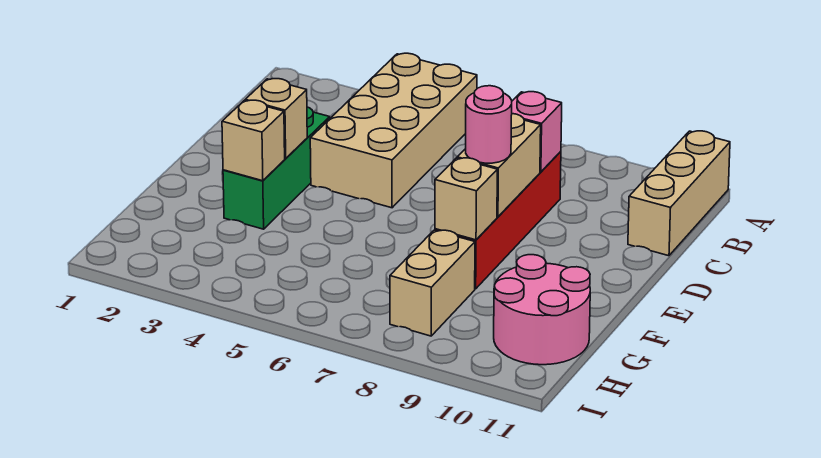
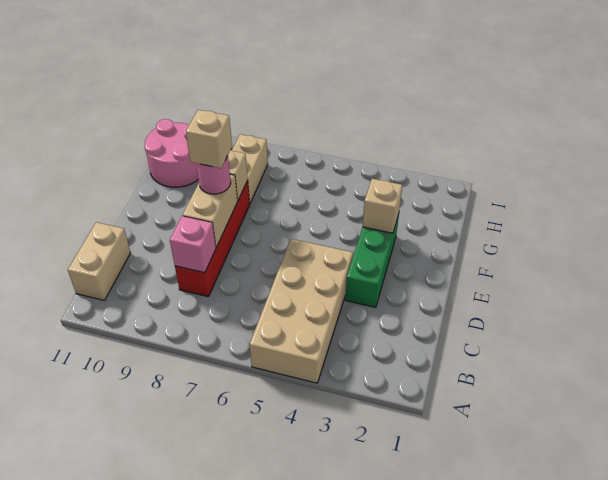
tan brick A11:C11 level 1 -> tan brick B11:C11 level 1
tan brick E3 level 2 -> tan brick E8 level 4

